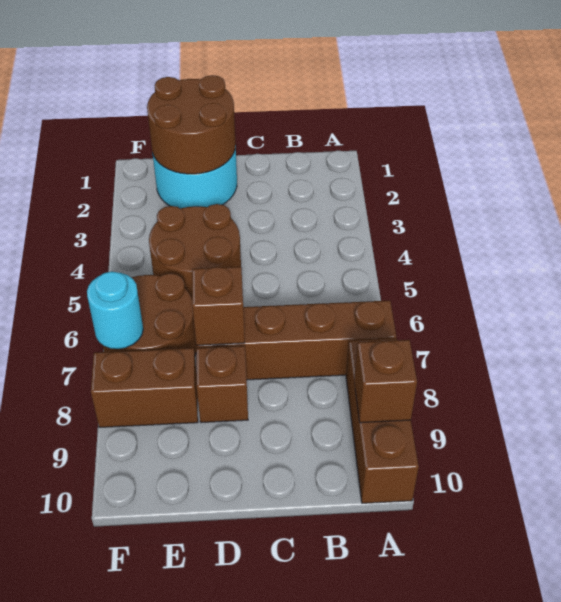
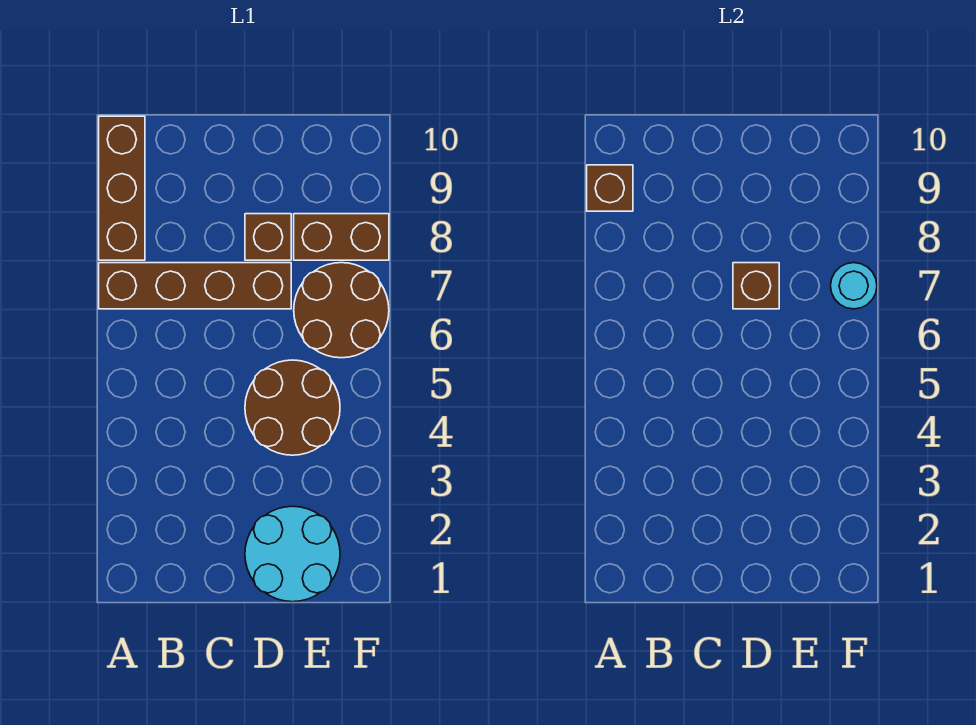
brown round brick D1:E2 level 2 -> none

